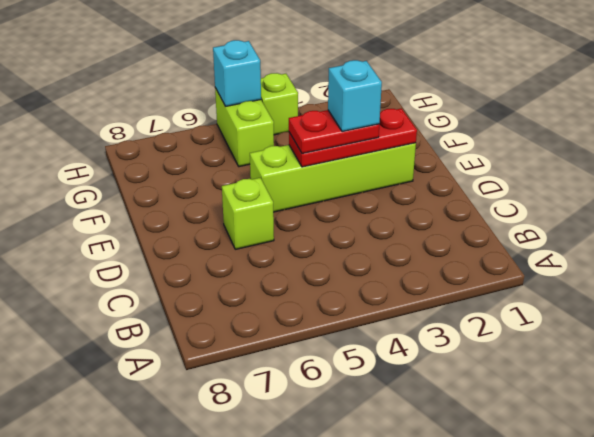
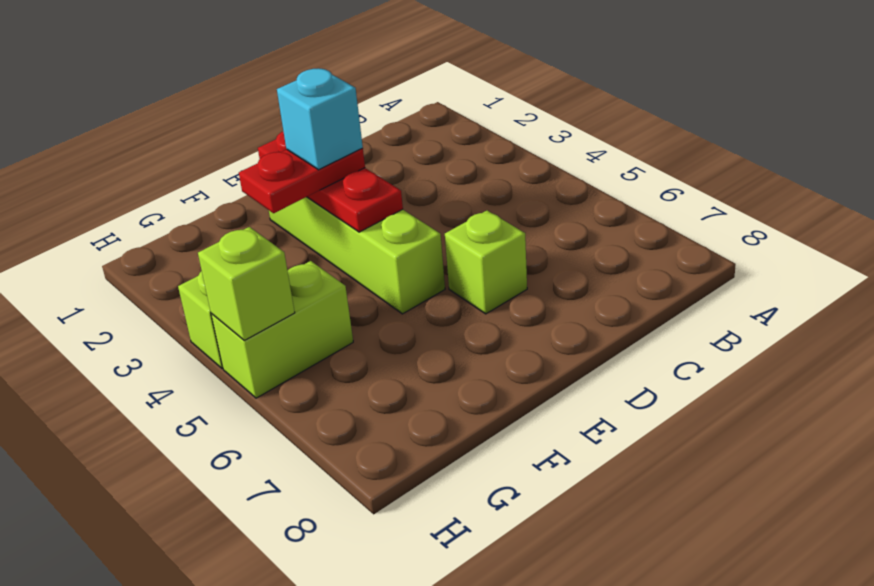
red plate E3:E4 level 3 -> red plate E3:F3 level 3
cyan brick H5 level 2 -> lime brick H5 level 2

